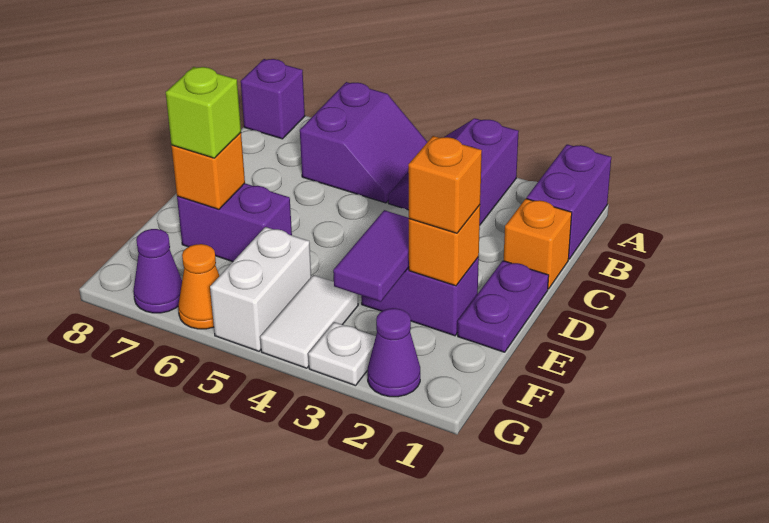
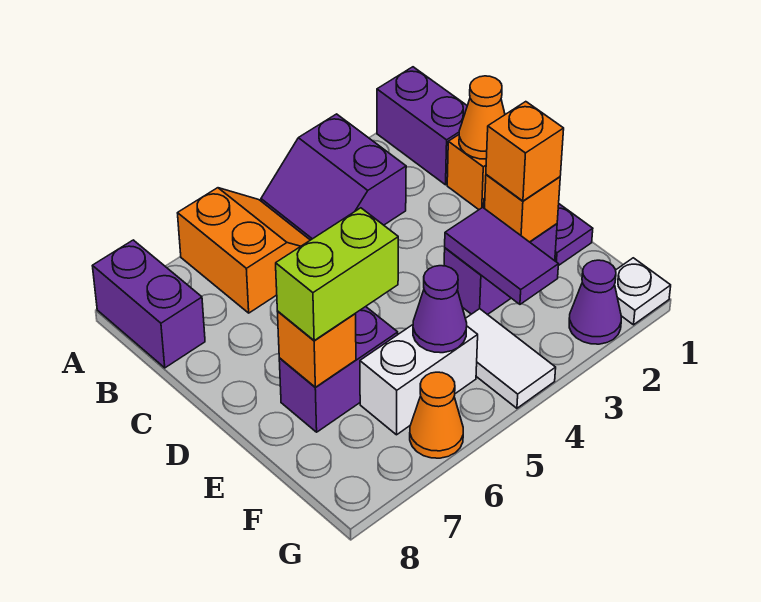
purple slope A5:B6 level 1 top 6 -> orange slope A5:B6 level 1 top 6
purple brick A8 level 1 -> purple brick A8:B8 level 1
none -> orange cone C1 level 2
lime brick E7 level 3 -> lime brick E6:E7 level 3
white brick F5:G5 level 1 -> white brick F5:F6 level 1
white plate G3 level 1 -> white plate G1 level 1
purple cone G7 level 1 -> purple cone F5 level 2

